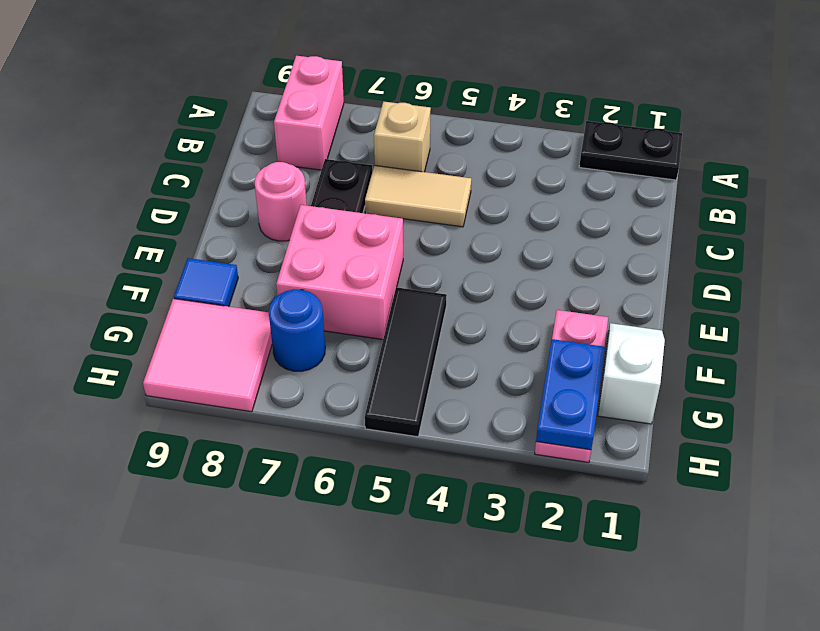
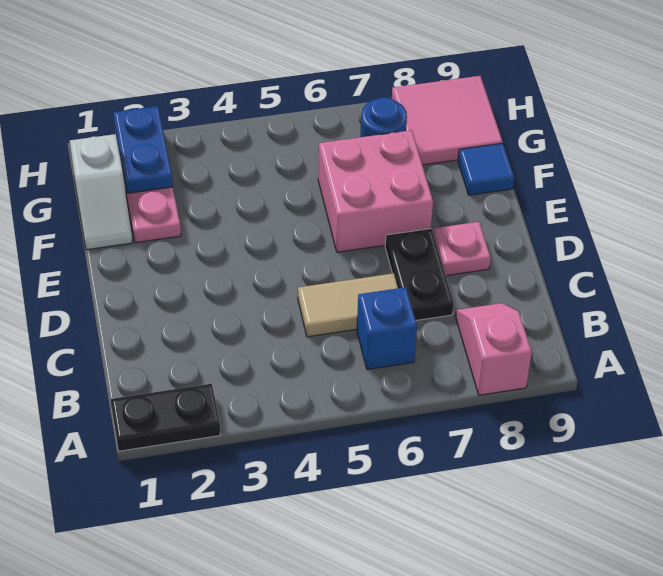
pink brick A8:B8 level 1 -> pink slope A8:B8 level 1 top A
tan brick B6 level 1 -> blue brick B6 level 1
pink round brick D8 level 1 -> pink plate D8 level 1
black tile F5:H5 level 1 -> none

